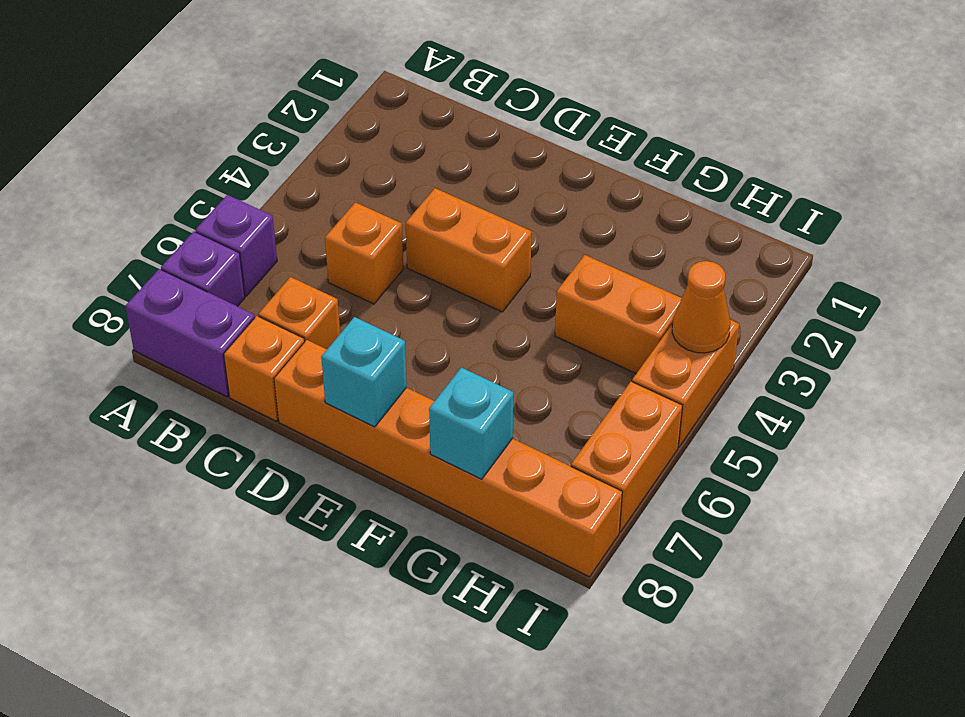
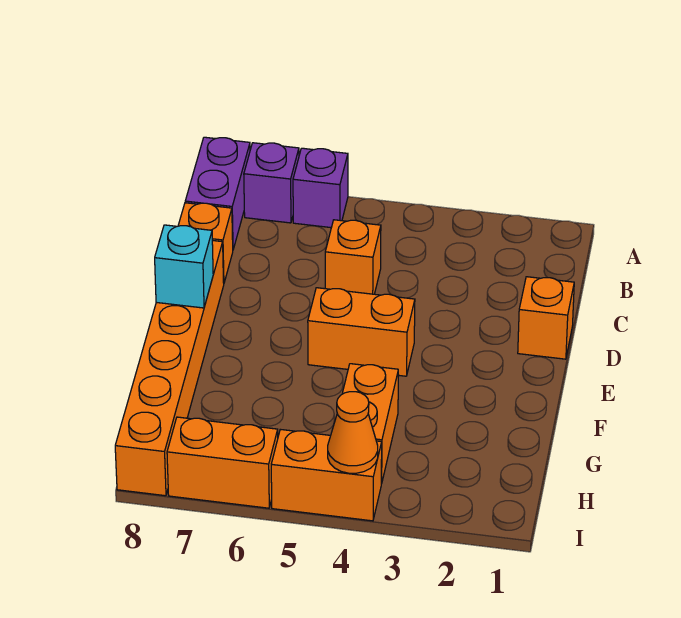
orange brick C7 level 1 -> orange brick D1 level 1
orange brick D4:E4 level 1 -> orange brick E4:E5 level 1
cyan brick G8 level 2 -> none

